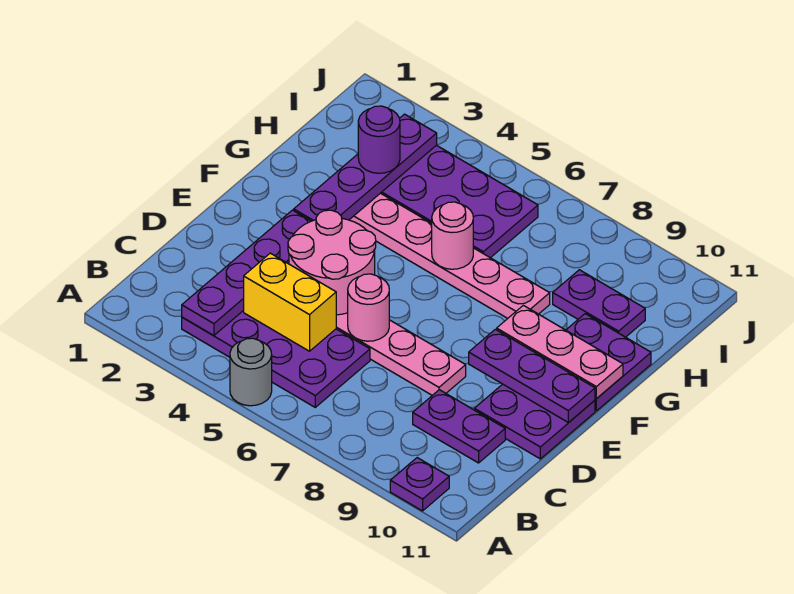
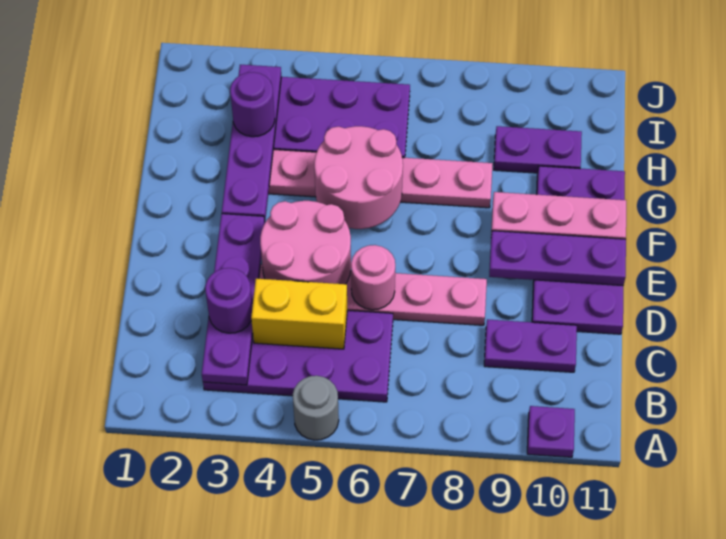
none -> purple round brick C3 level 3
pink round brick G6 level 2 -> pink round brick F5:G6 level 2

